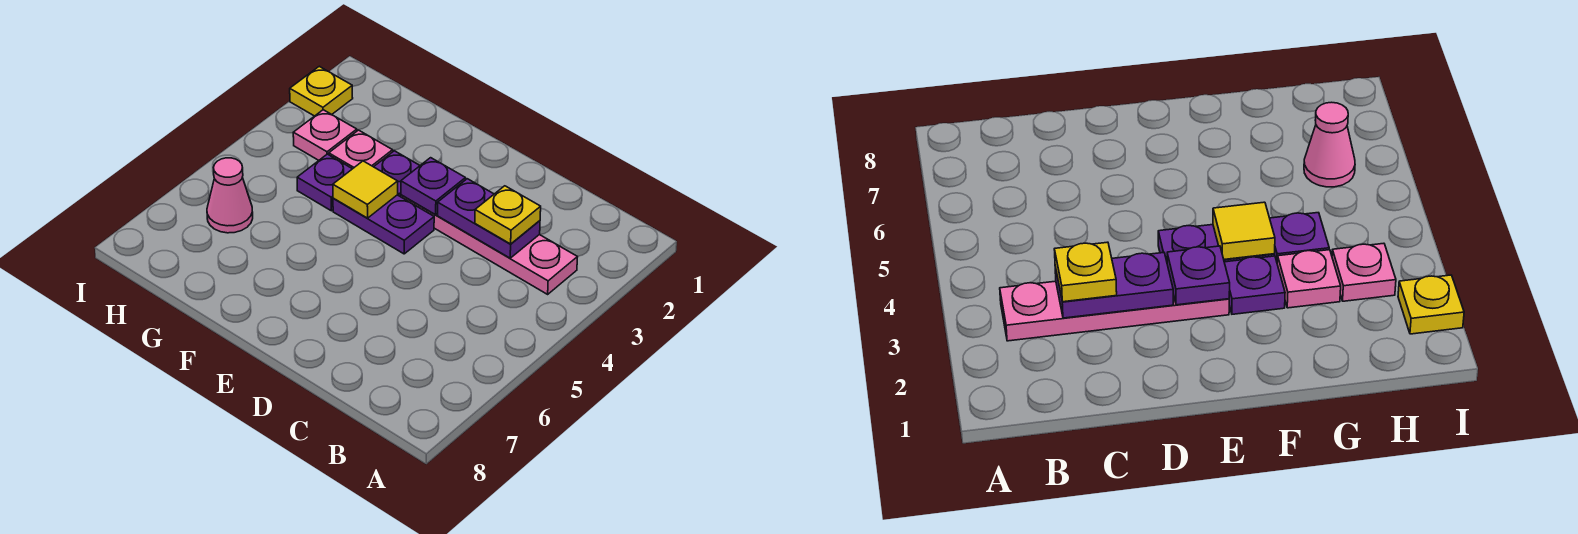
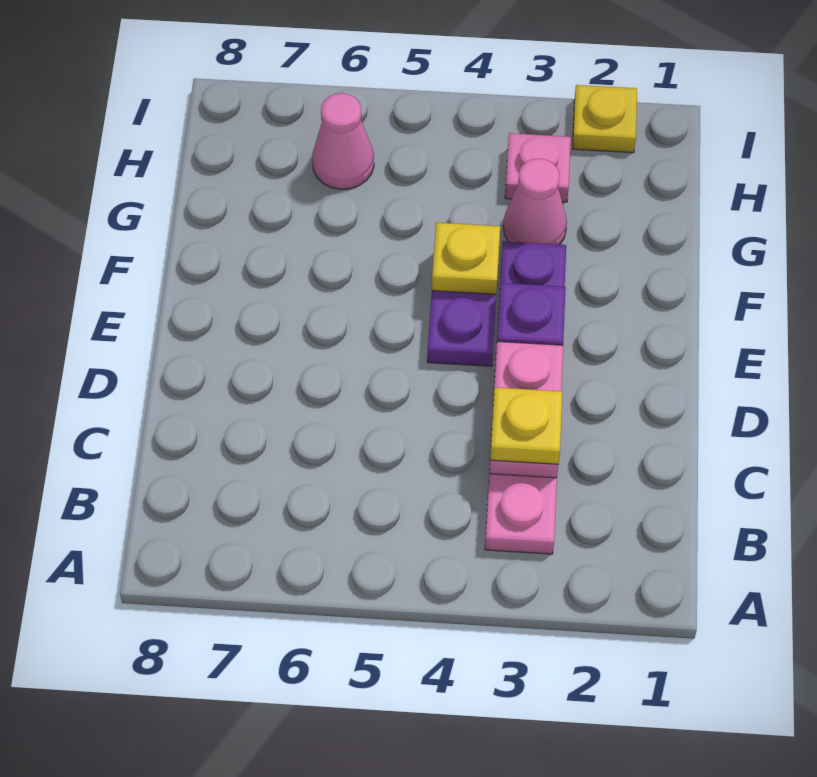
purple plate C3:D3 level 2 -> pink plate C3:D3 level 2
yellow tile F4 level 2 -> yellow plate F4 level 2
pink plate G3 level 1 -> pink cone G3 level 1
purple plate G4 level 1 -> none

